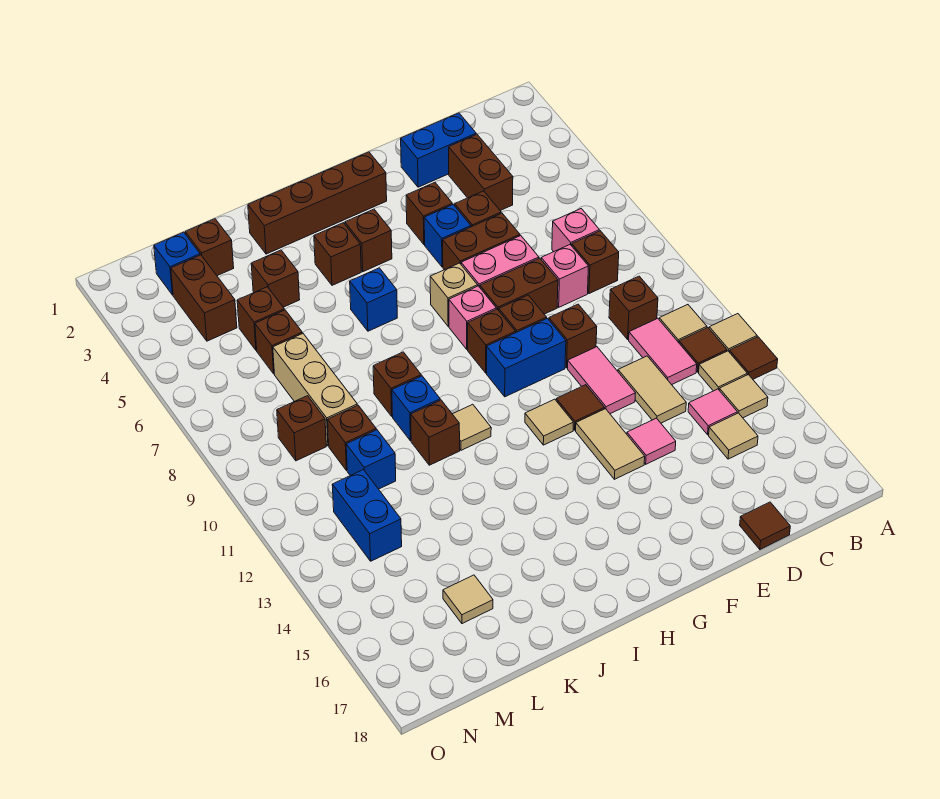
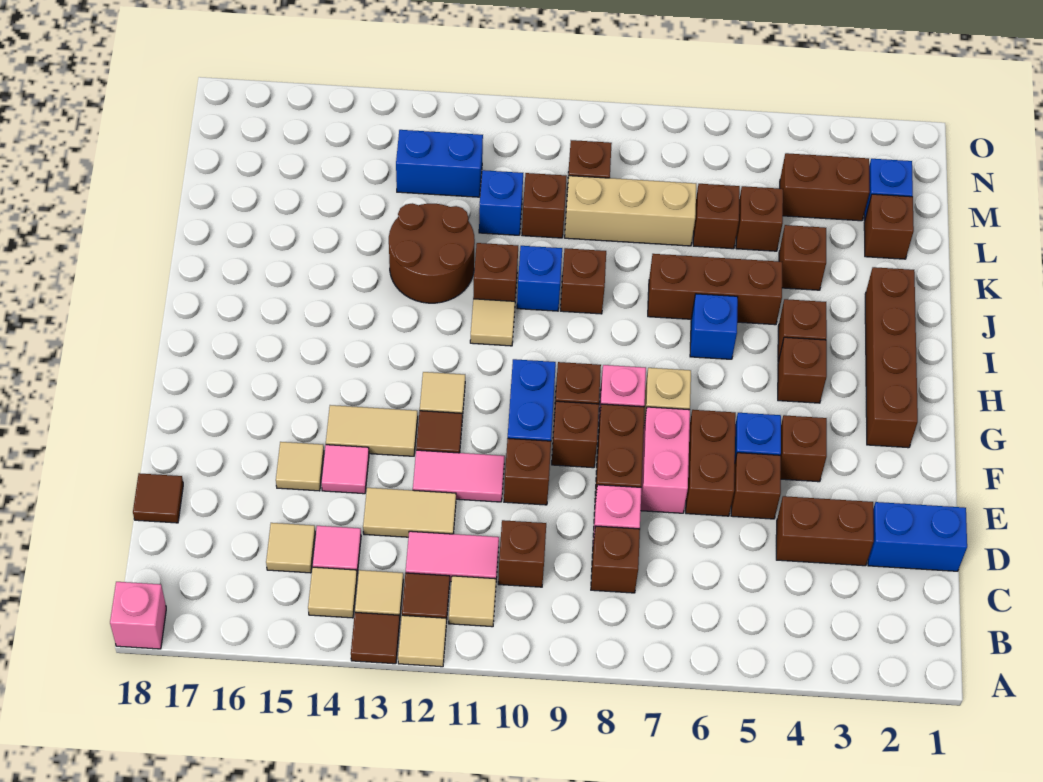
pink brick C7 level 1 -> pink brick A18 level 1
blue brick D2:E2 level 1 -> blue brick D1:D2 level 1
none -> brown brick J5:J7 level 1
none -> brown round brick J12:K13 level 1
tan tile L16 level 1 -> tan tile E15 level 1

